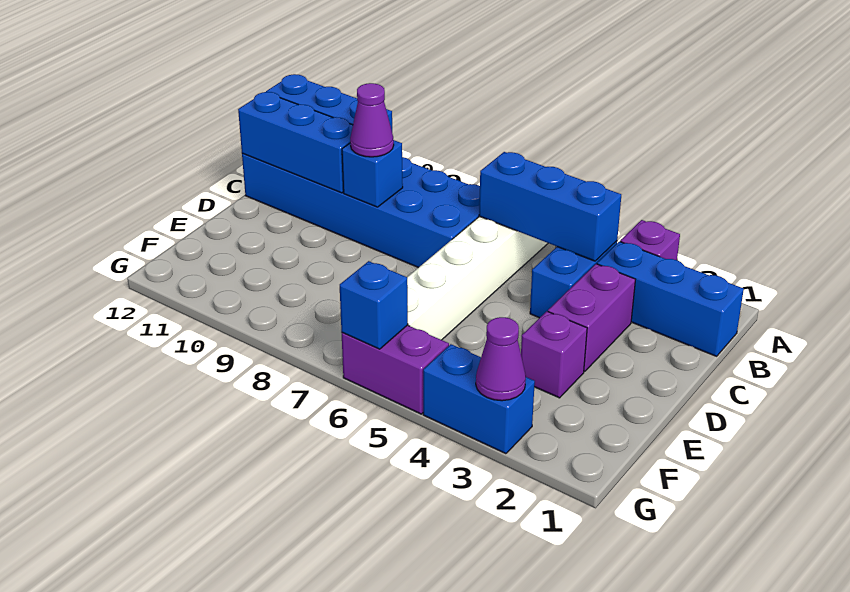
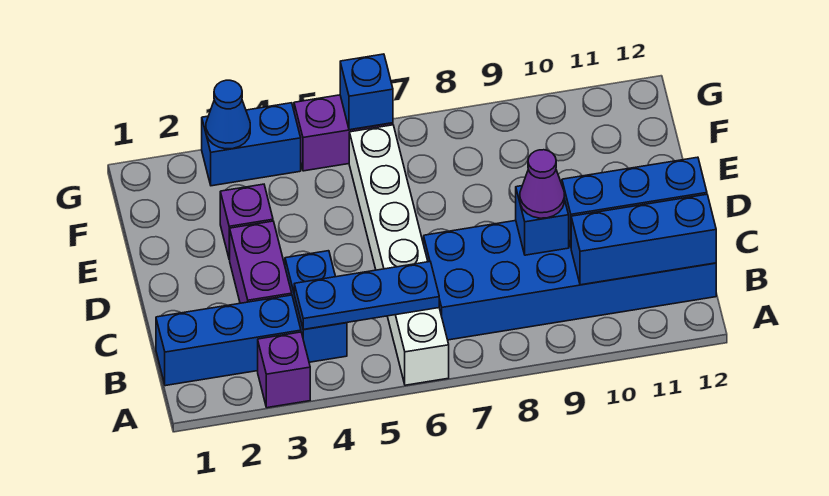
blue brick B4:B6 level 2 -> blue plate B4:B6 level 2
purple cone G3 level 2 -> blue cone G3 level 2

